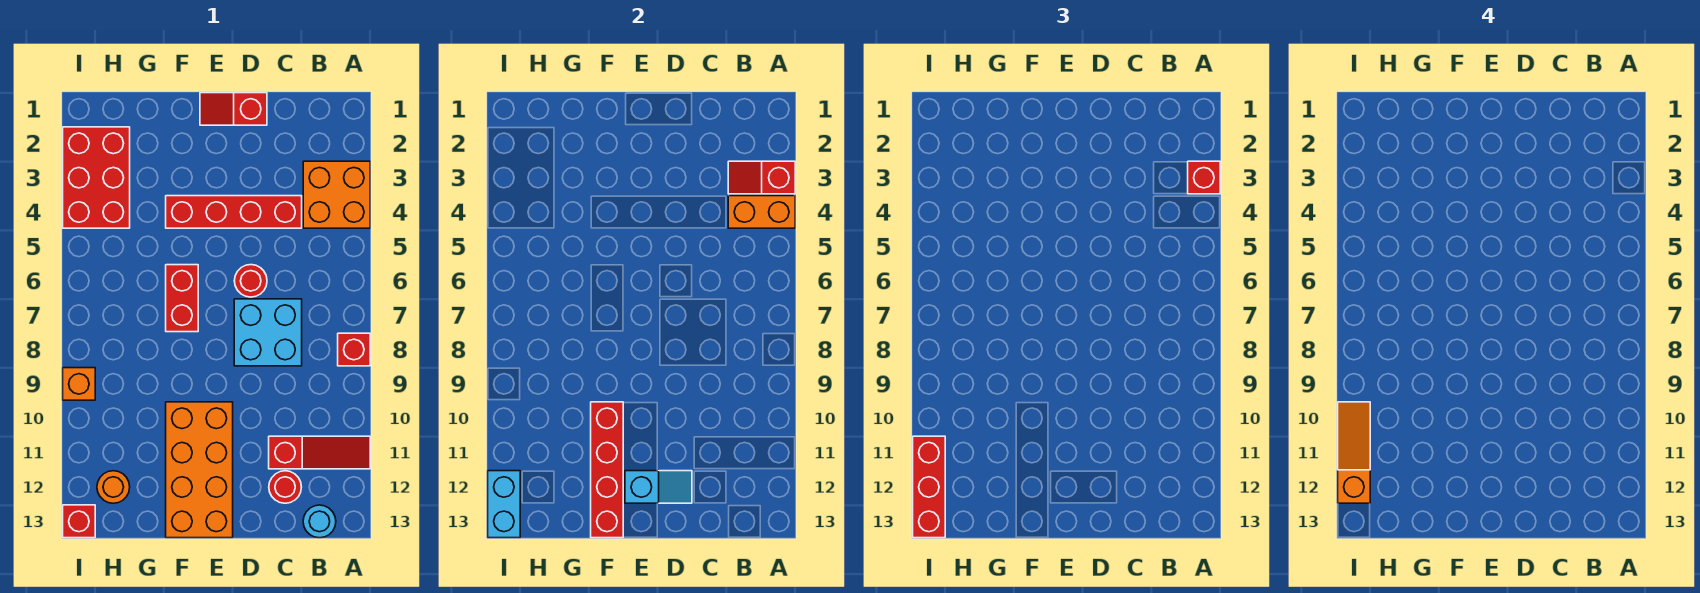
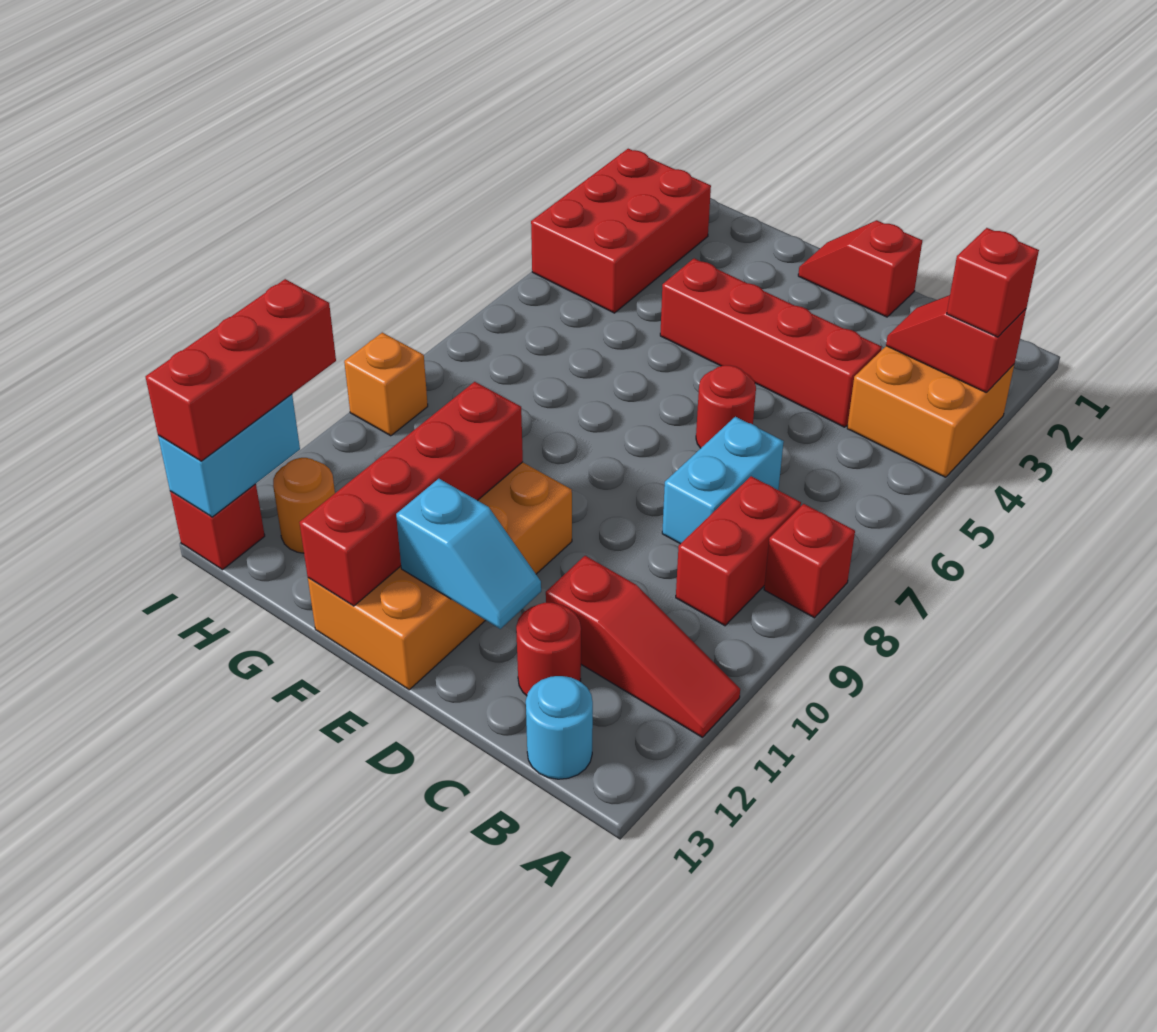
orange brick A4:B4 level 2 -> none
cyan brick C7:D8 level 1 -> cyan brick C7:C8 level 1
red brick F6:F7 level 1 -> red brick B8:B9 level 1
orange slope I10:I12 level 4 top 12 -> none

